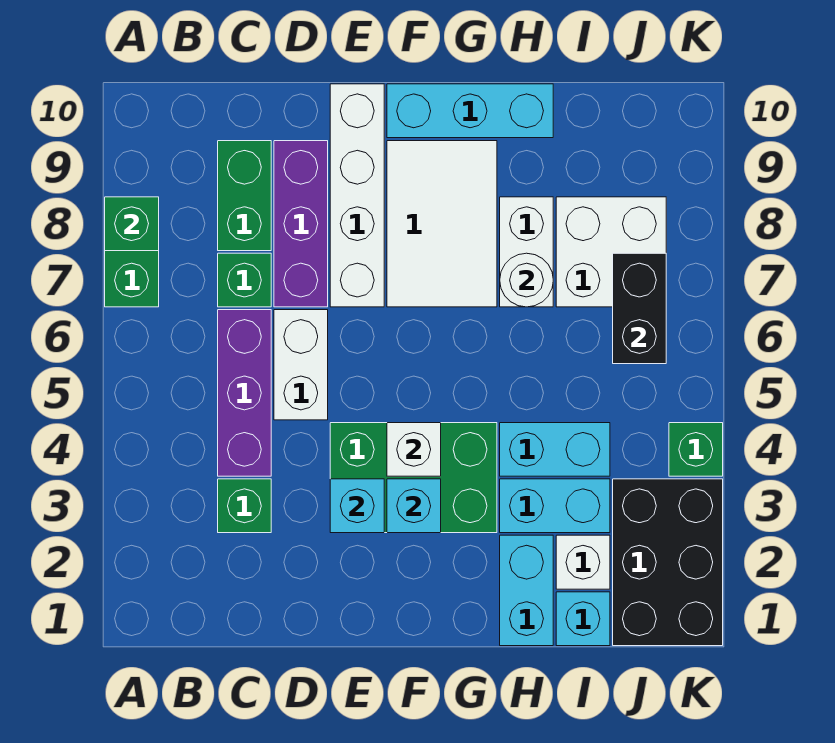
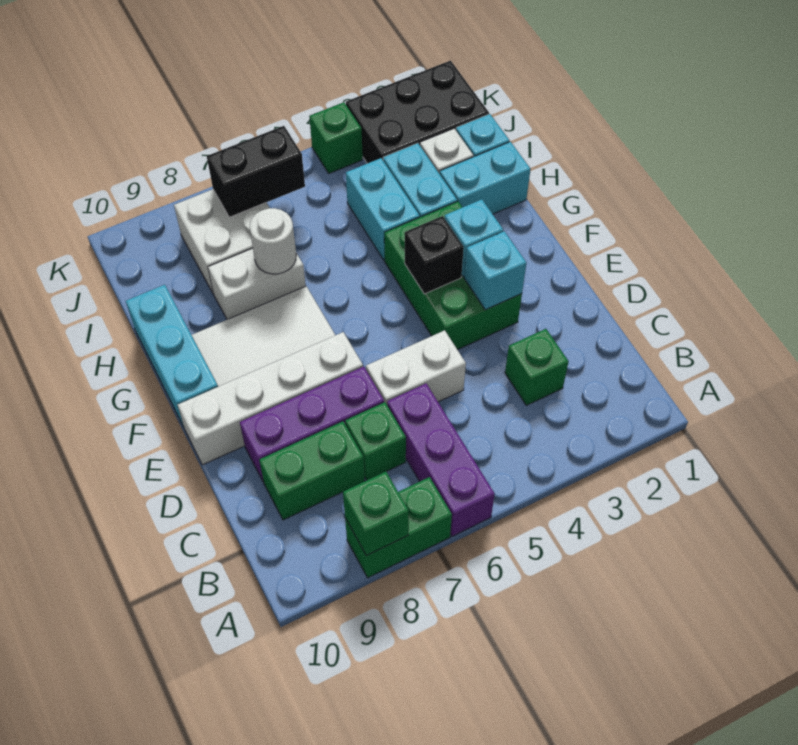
purple brick C4:C6 level 1 -> purple brick A6:C6 level 1
white brick F4 level 2 -> black brick F4 level 2

